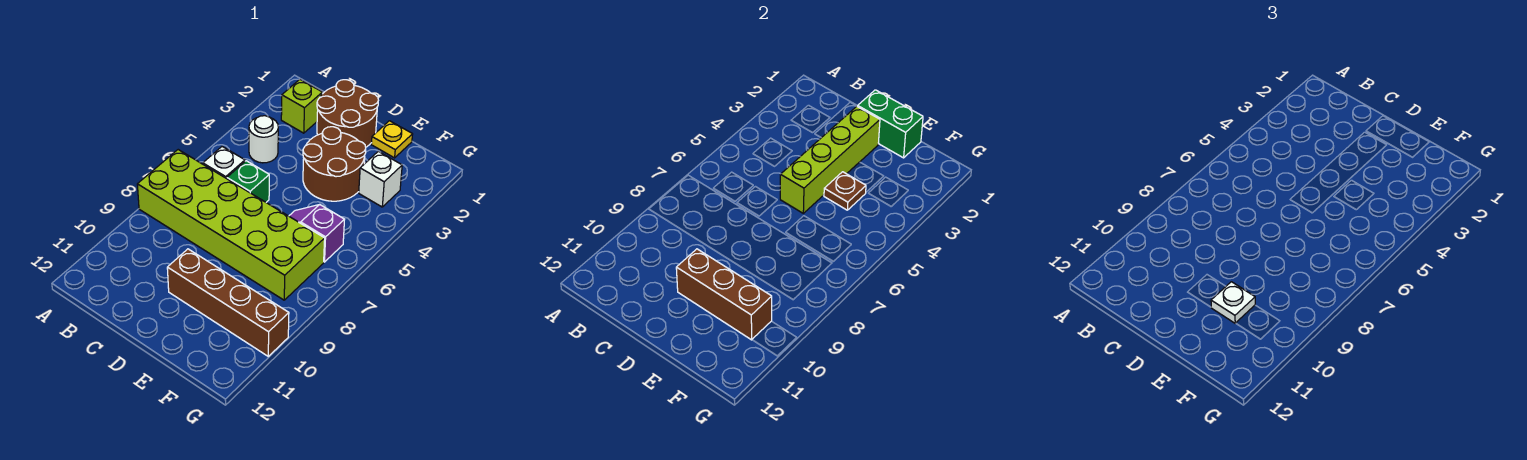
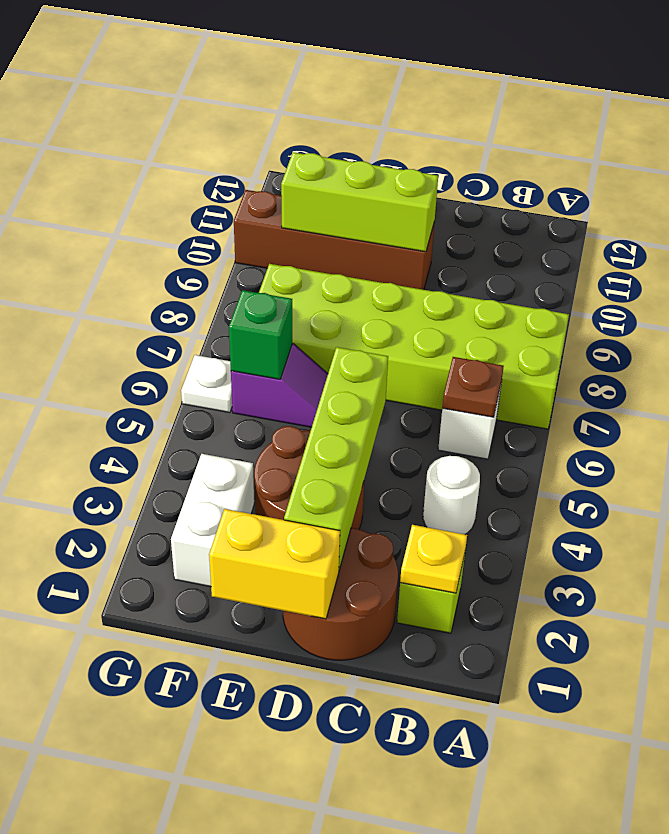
green brick C6 level 1 -> green brick F6 level 2
green brick D1:E1 level 2 -> yellow brick D1:E1 level 2
brown brick D10:F10 level 2 -> lime brick D10:F10 level 2
yellow plate E1 level 1 -> yellow plate B2 level 2
brown plate E4 level 2 -> brown plate B6 level 2
white plate E10 level 3 -> white plate G6 level 1
white brick F3 level 1 -> white brick F2:F3 level 1

